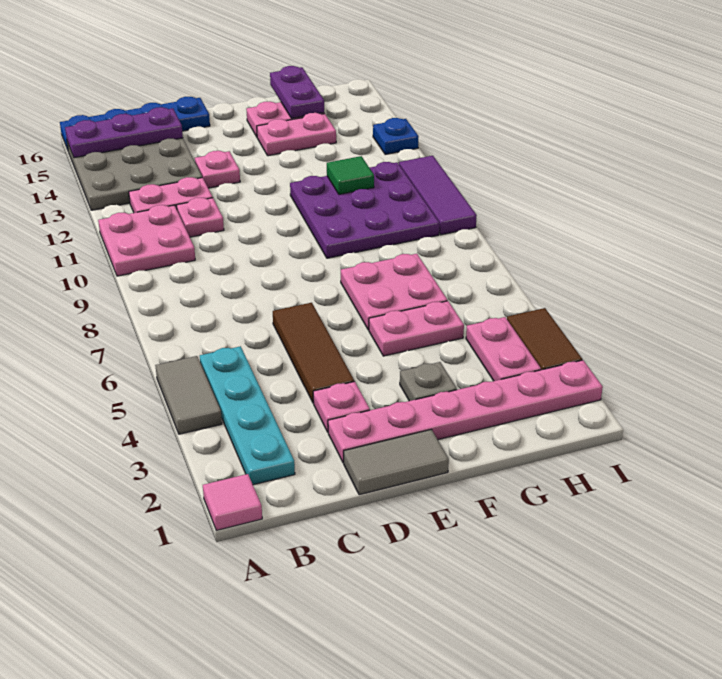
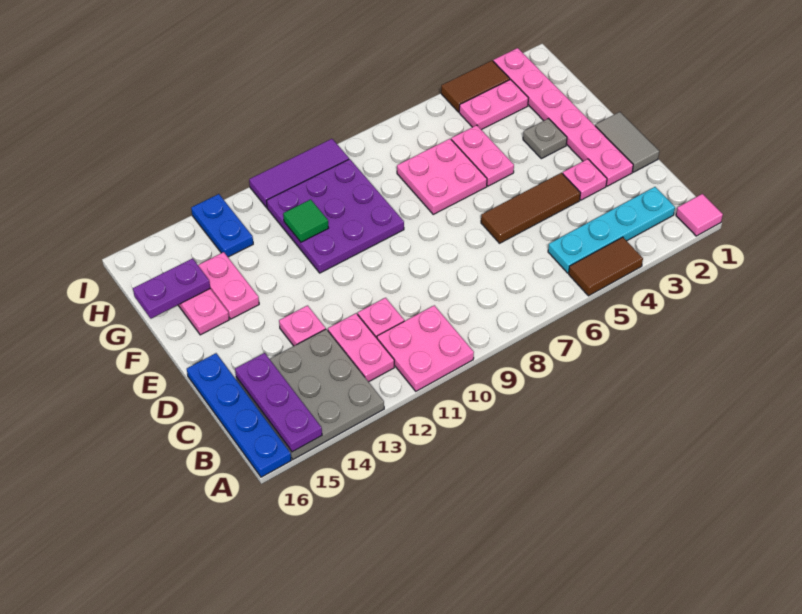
grey tile A4:A5 level 1 -> brown tile A4:A5 level 1
blue plate I13 level 1 -> blue plate H13:I13 level 1

